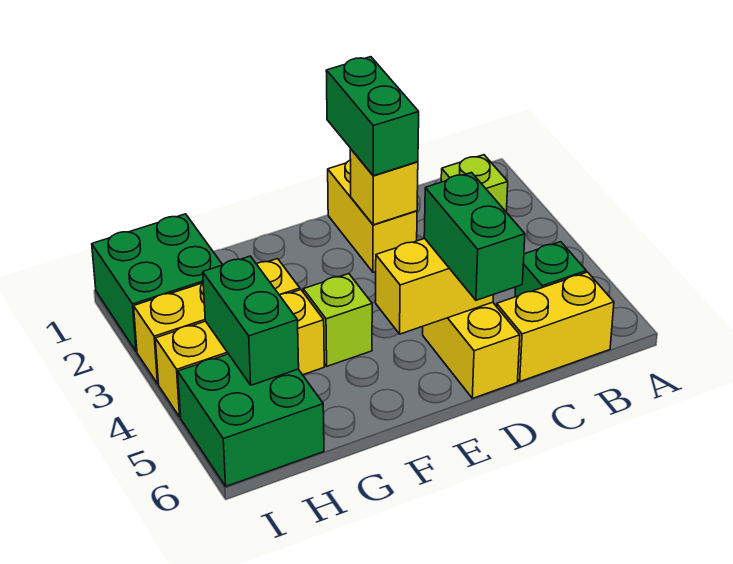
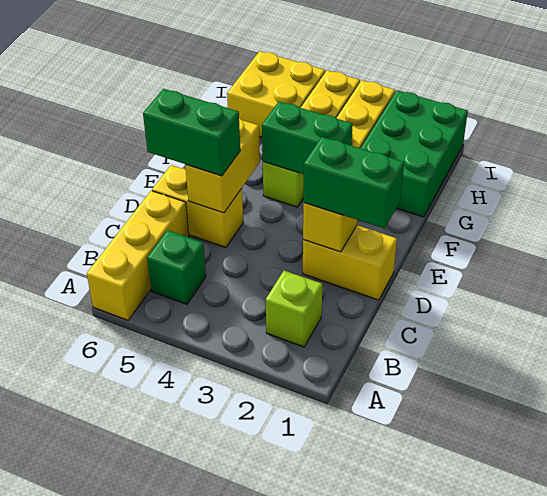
yellow brick B6:C6 level 1 -> yellow brick A6:C6 level 1
green brick H1:I2 level 1 -> green brick G1:I2 level 1
green brick H4:H5 level 2 -> green brick F3:F4 level 2
green brick H5:I6 level 1 -> yellow brick H5:I6 level 1

